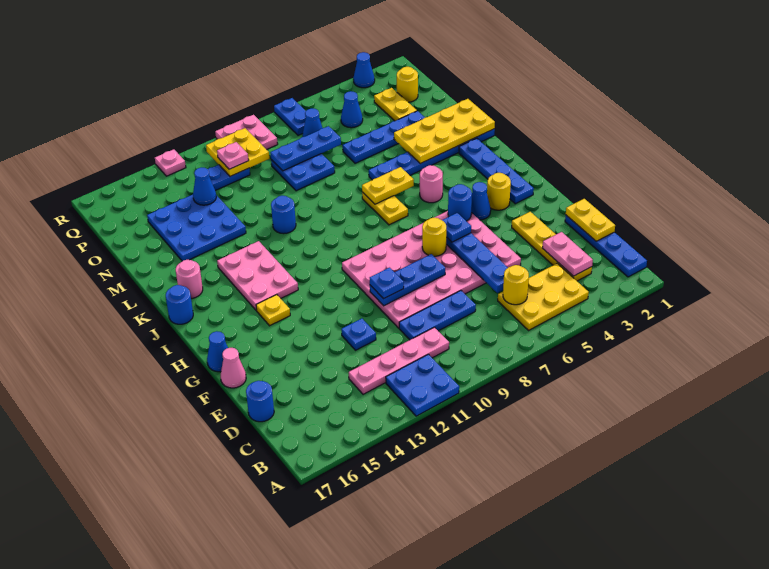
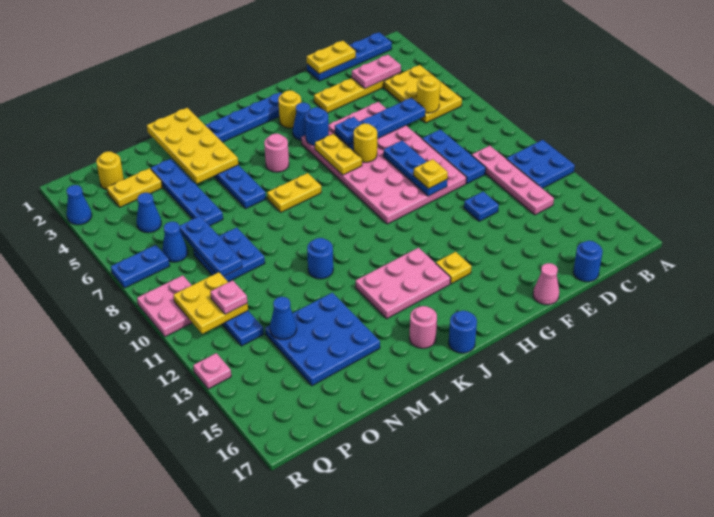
blue plate F10 level 3 -> yellow plate F10 level 3
blue cone G17 level 1 -> none
yellow plate K6:K7 level 2 -> yellow plate H6:H7 level 2

